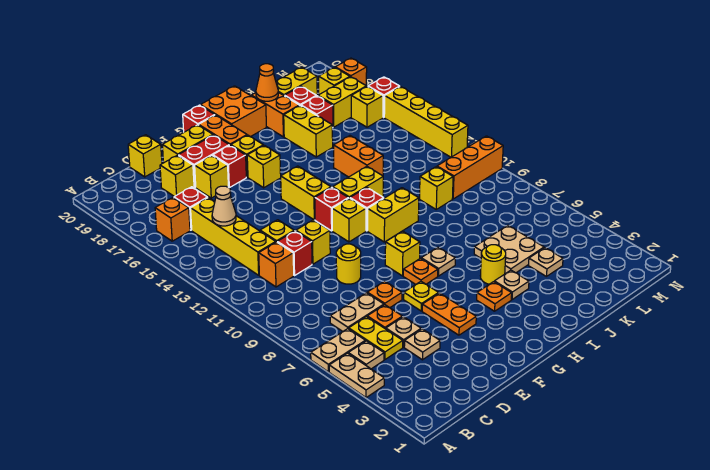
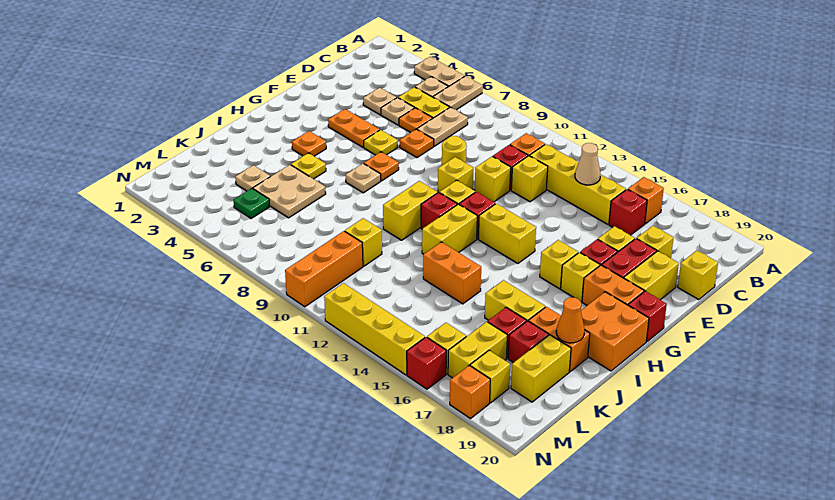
yellow brick G8 level 1 -> yellow brick F10 level 1
tan plate I4 level 1 -> none
yellow round brick I5 level 1 -> yellow plate I5 level 1
none -> green plate L5 level 1

